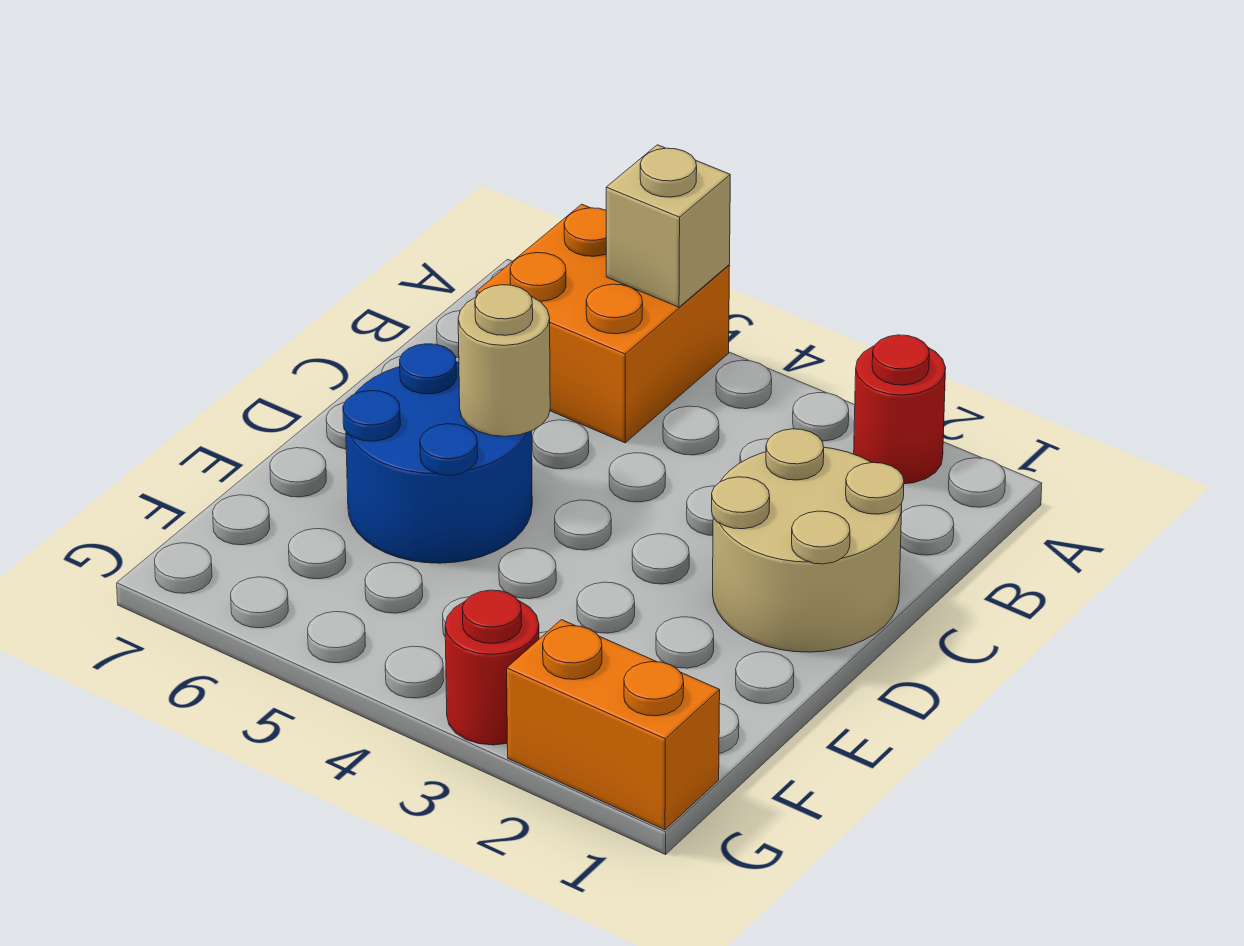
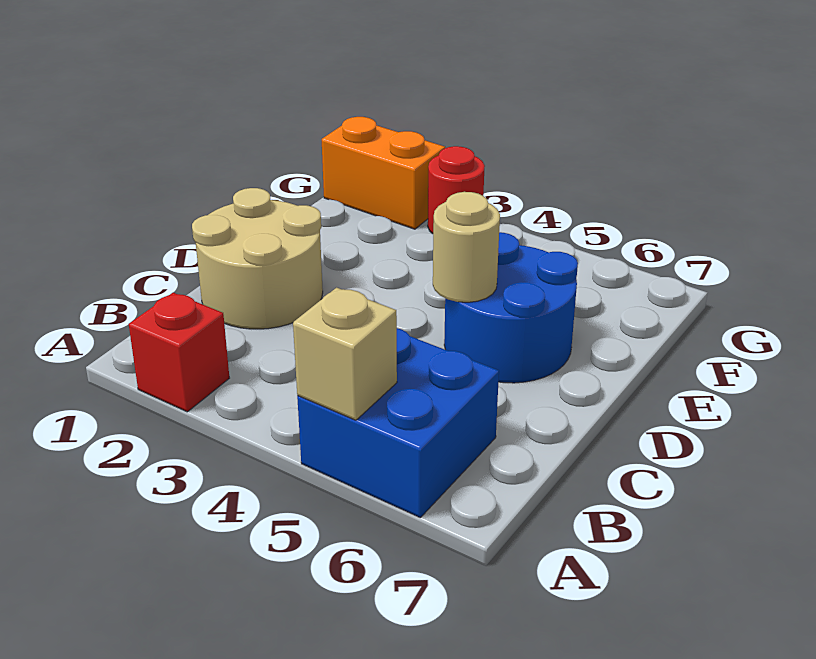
red round brick A2 level 1 -> red brick A2 level 1
orange brick A5:B6 level 1 -> blue brick A5:B6 level 1

